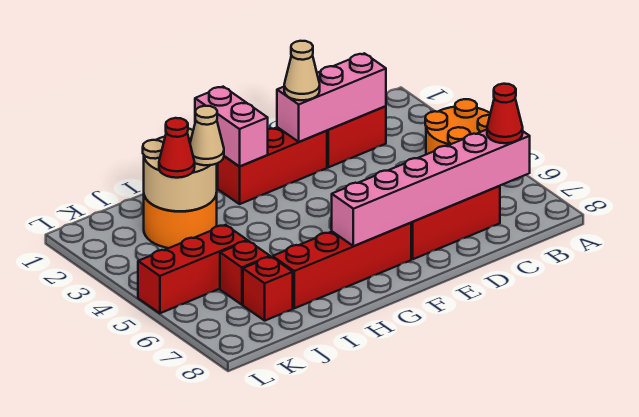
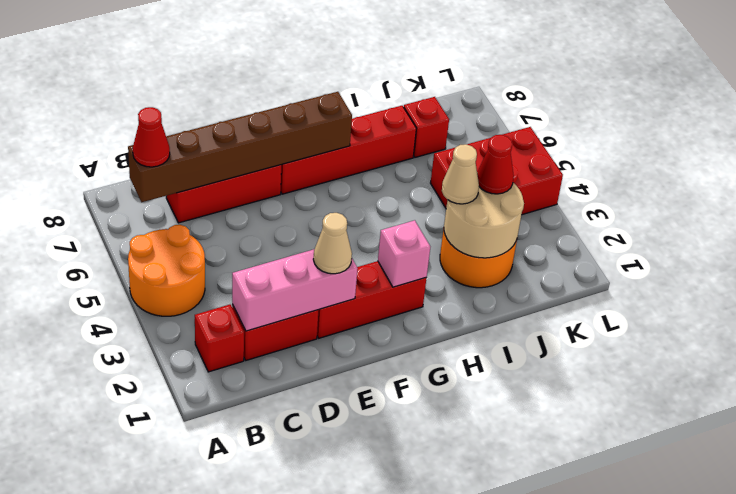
pink brick B7:G7 level 2 -> brown brick B7:G7 level 2
pink brick G1:G2 level 2 -> pink brick G2 level 2
red brick J5:L5 level 1 -> red brick J4:L5 level 1
red brick J6 level 1 -> red brick B2 level 1

